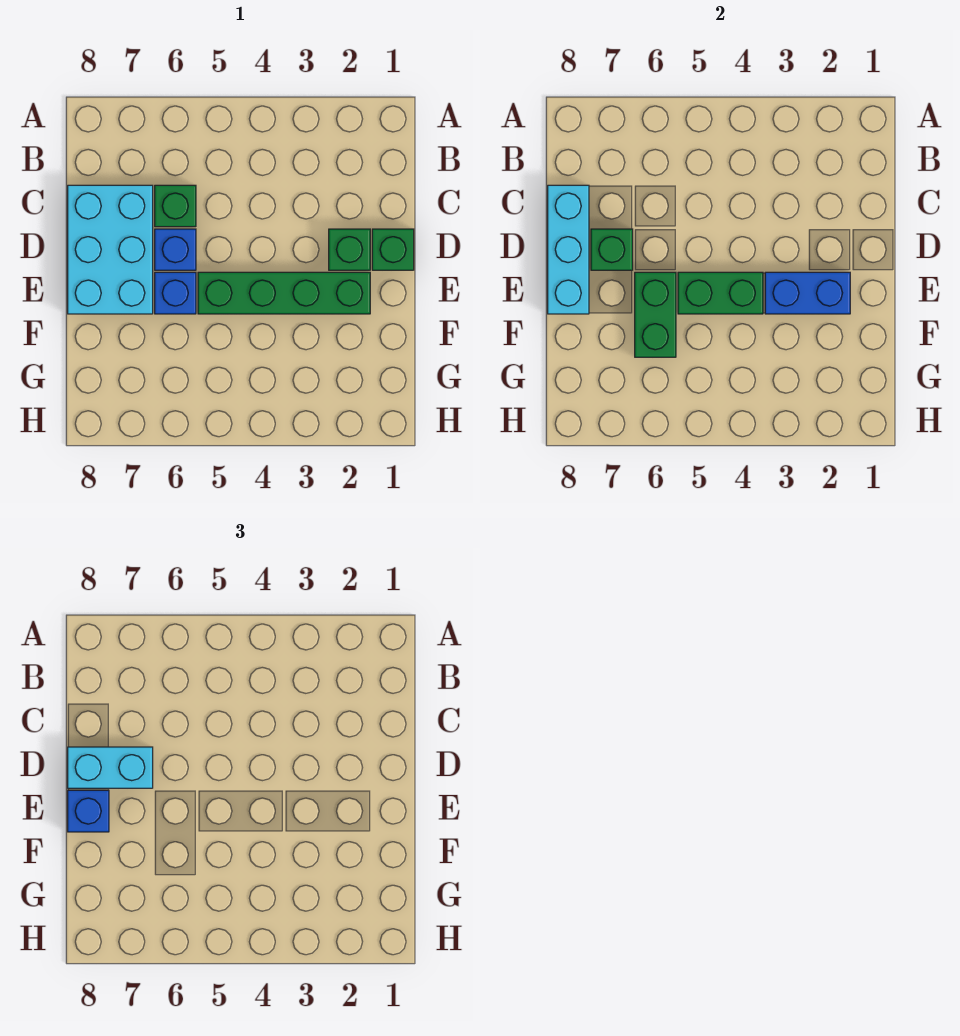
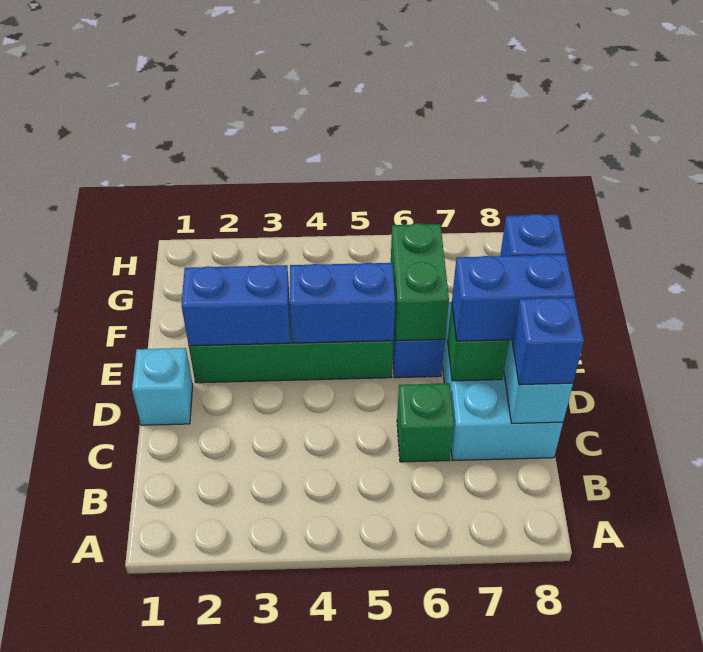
green brick D1 level 1 -> cyan brick D1 level 1
green brick D2 level 1 -> none
blue brick D6 level 1 -> blue brick C8 level 3
cyan brick D7:D8 level 3 -> blue brick D7:D8 level 3
green brick E4:E5 level 2 -> blue brick E4:E5 level 2

